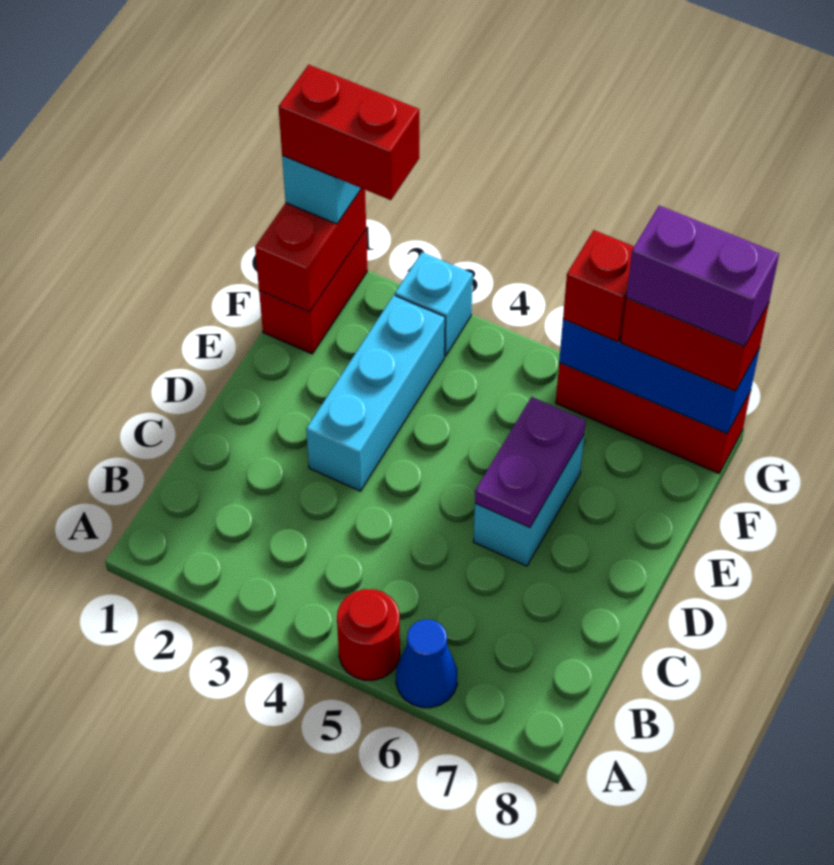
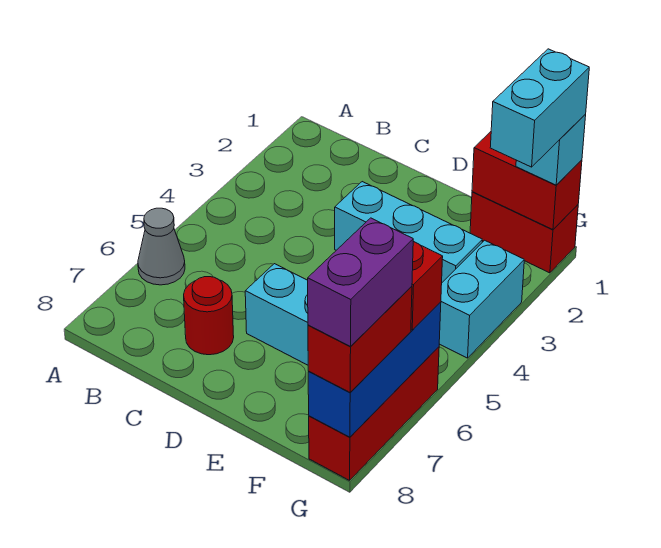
red round brick A5 level 1 -> red round brick C7 level 1
blue cone A6 level 1 -> grey cone A6 level 1
purple plate D6:E6 level 2 -> none
red brick G1:G2 level 4 -> cyan brick G1:G2 level 4
cyan brick G3 level 1 -> cyan brick G3:G4 level 1

